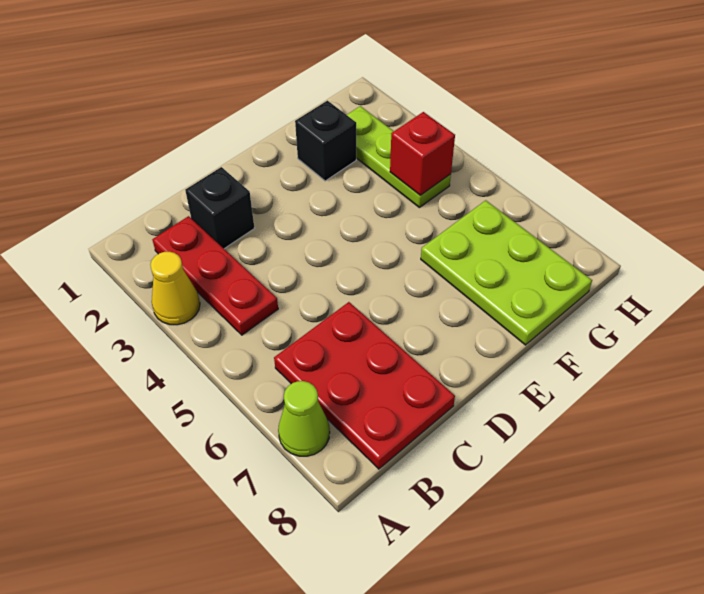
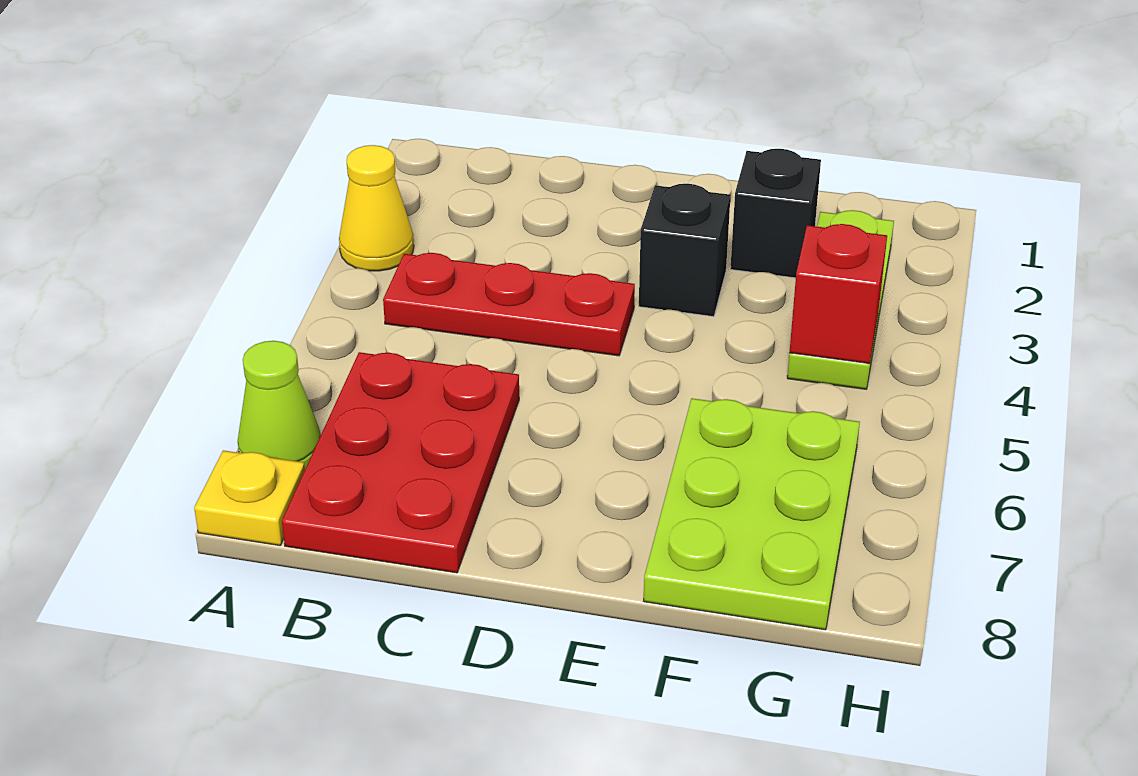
none -> yellow plate A8 level 1
red plate B2:B4 level 1 -> red plate B4:D4 level 1
black brick C2 level 1 -> black brick E3 level 1

